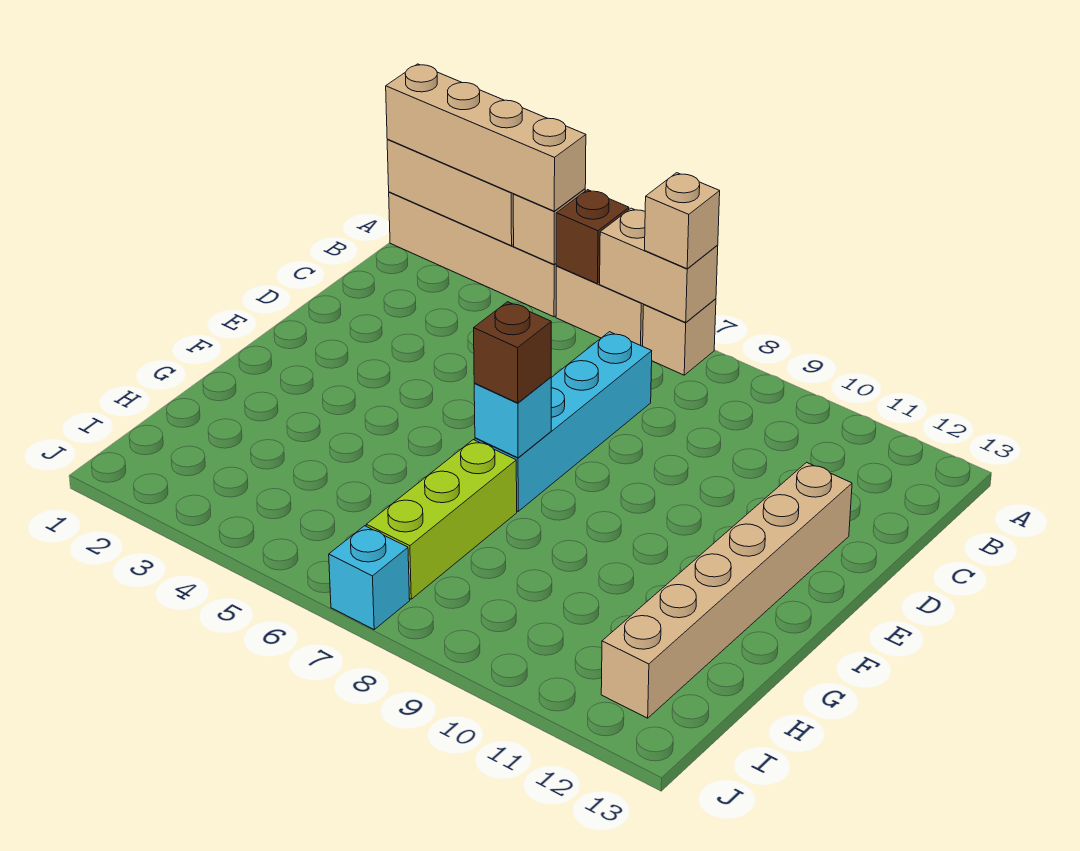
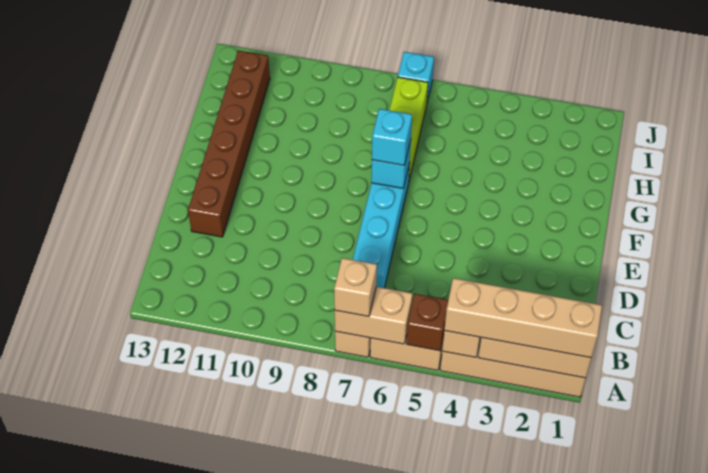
tan brick D12:I12 level 1 -> brown brick D12:I12 level 1
brown brick F7 level 3 -> cyan brick F7 level 3

